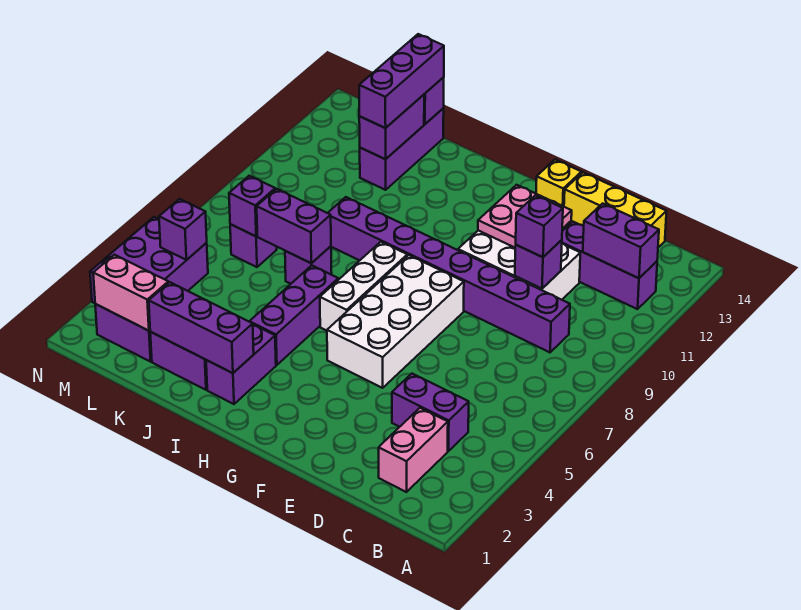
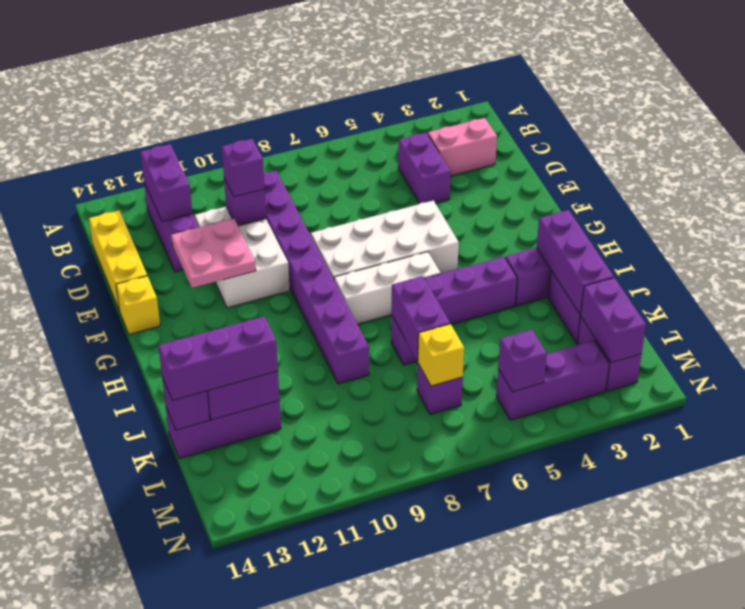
pink brick L2:M2 level 2 -> purple brick L2:M2 level 2
purple brick L7 level 2 -> yellow brick L7 level 2
purple brick M3:N5 level 1 -> purple brick M3:M5 level 1

